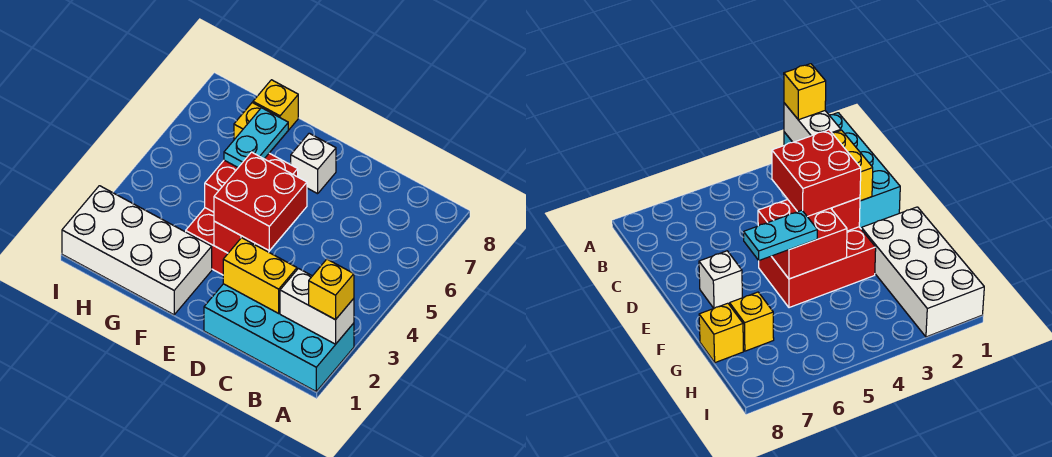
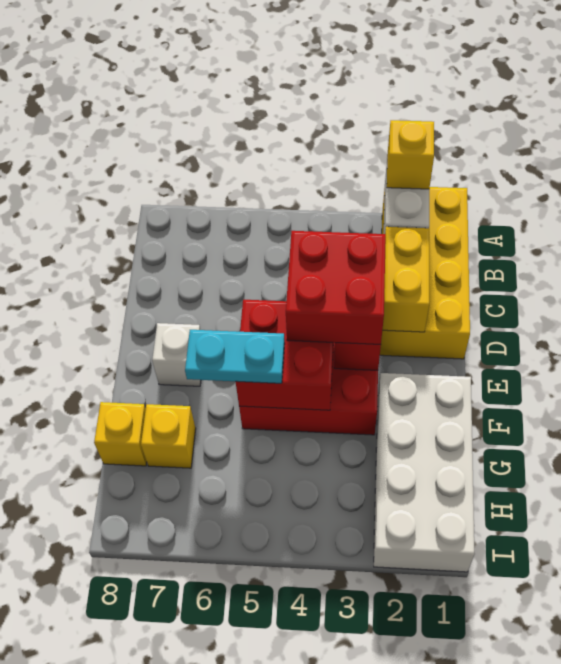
cyan brick A1:D2 level 1 -> yellow brick A1:D2 level 1

